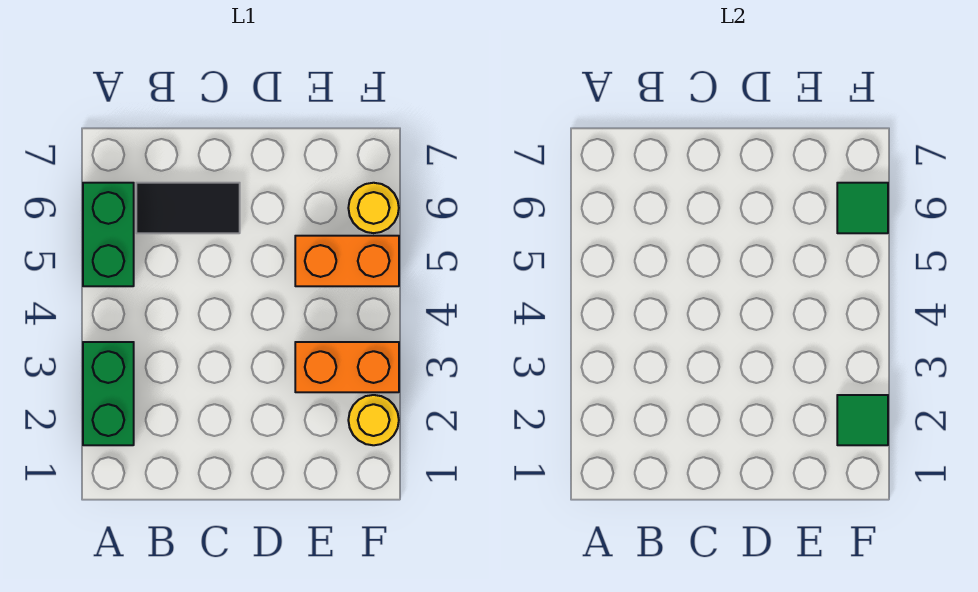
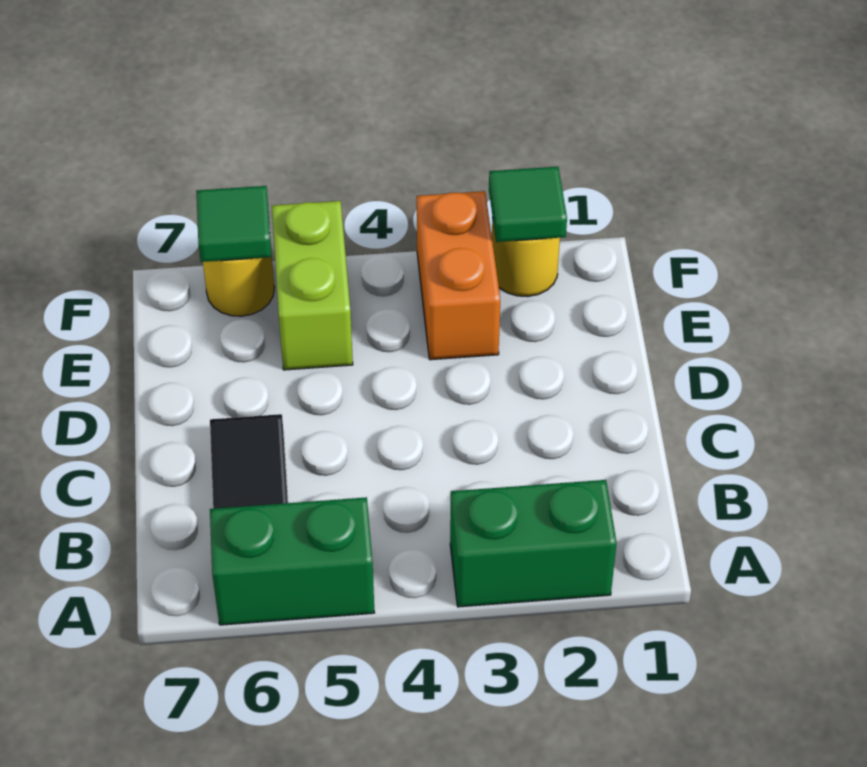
orange brick E5:F5 level 1 -> lime brick E5:F5 level 1

